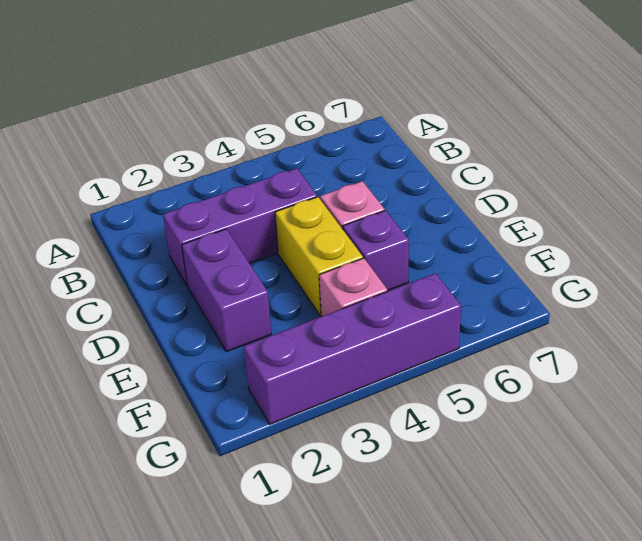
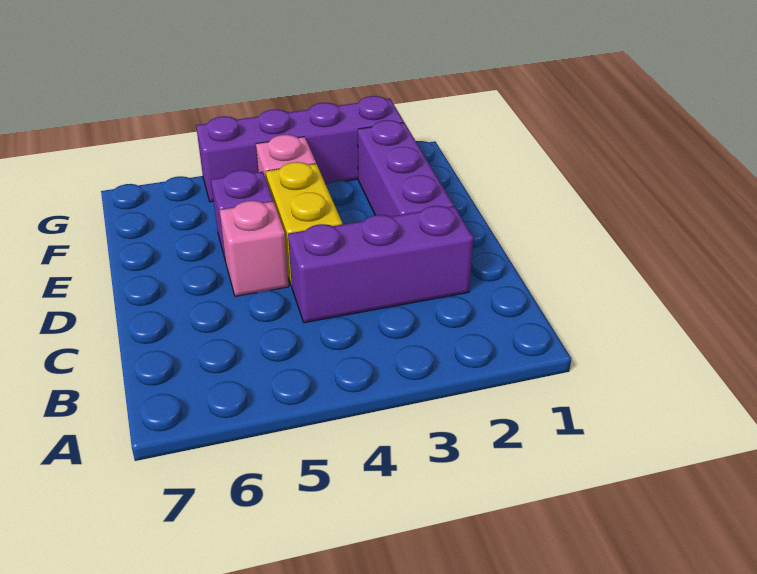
purple brick D2:E2 level 1 -> purple brick D2:F2 level 1

